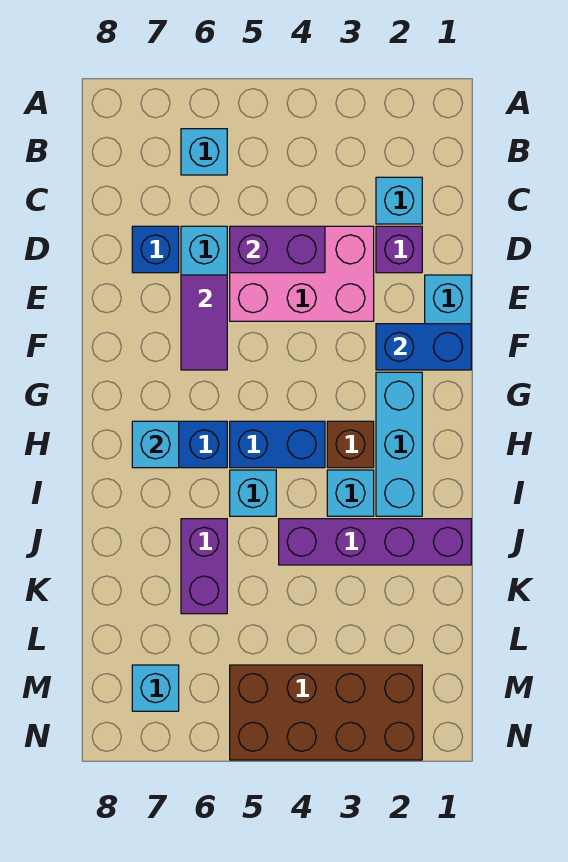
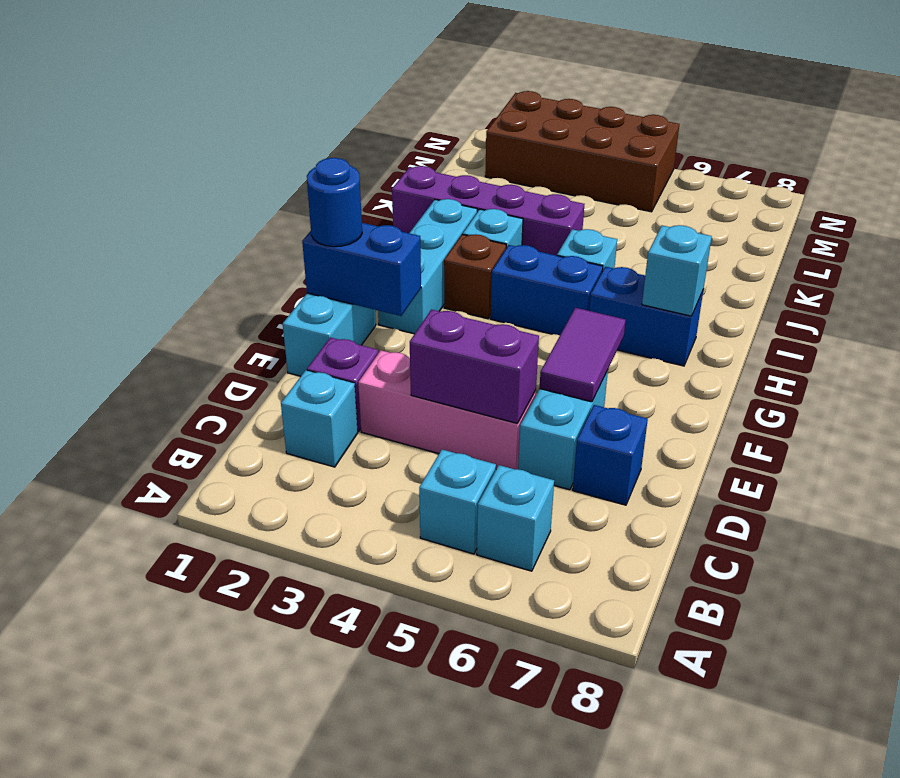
pink brick D3:E5 level 1 -> pink brick D3:D5 level 1
none -> blue round brick F1 level 3
purple brick J6:K6 level 1 -> none
cyan brick M7 level 1 -> cyan brick B5 level 1

